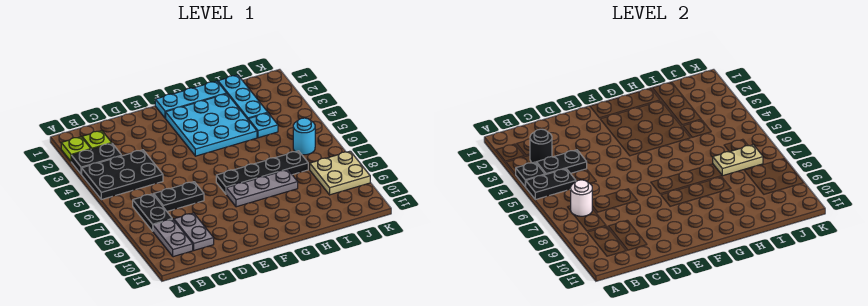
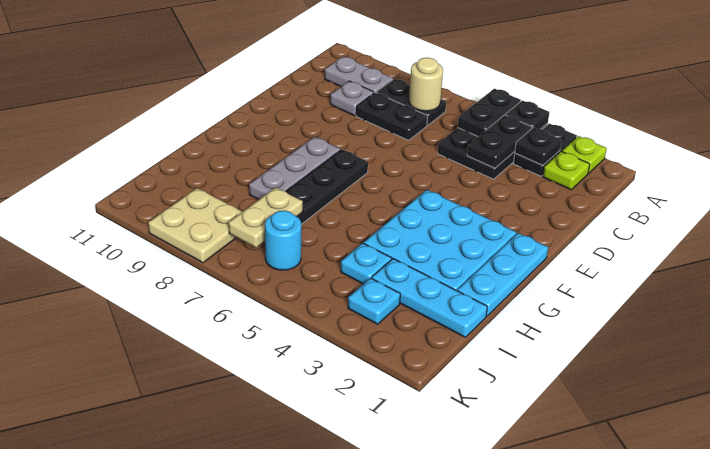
black round brick B3 level 2 -> black plate B3 level 2
white round brick B7 level 2 -> tan round brick B7 level 2
black plate C7:D7 level 1 -> black plate C7:C8 level 1
grey plate C9:C10 level 1 -> grey plate C9 level 1
none -> cyan plate J3 level 1

